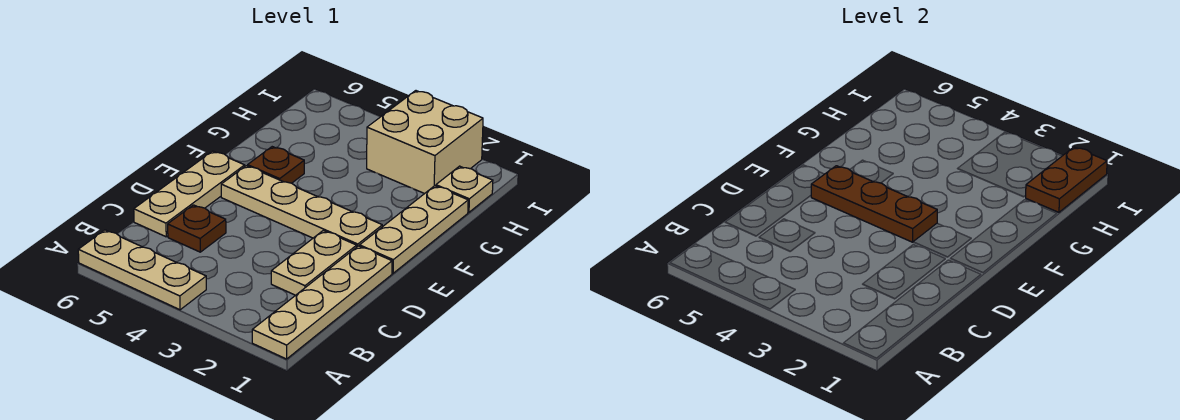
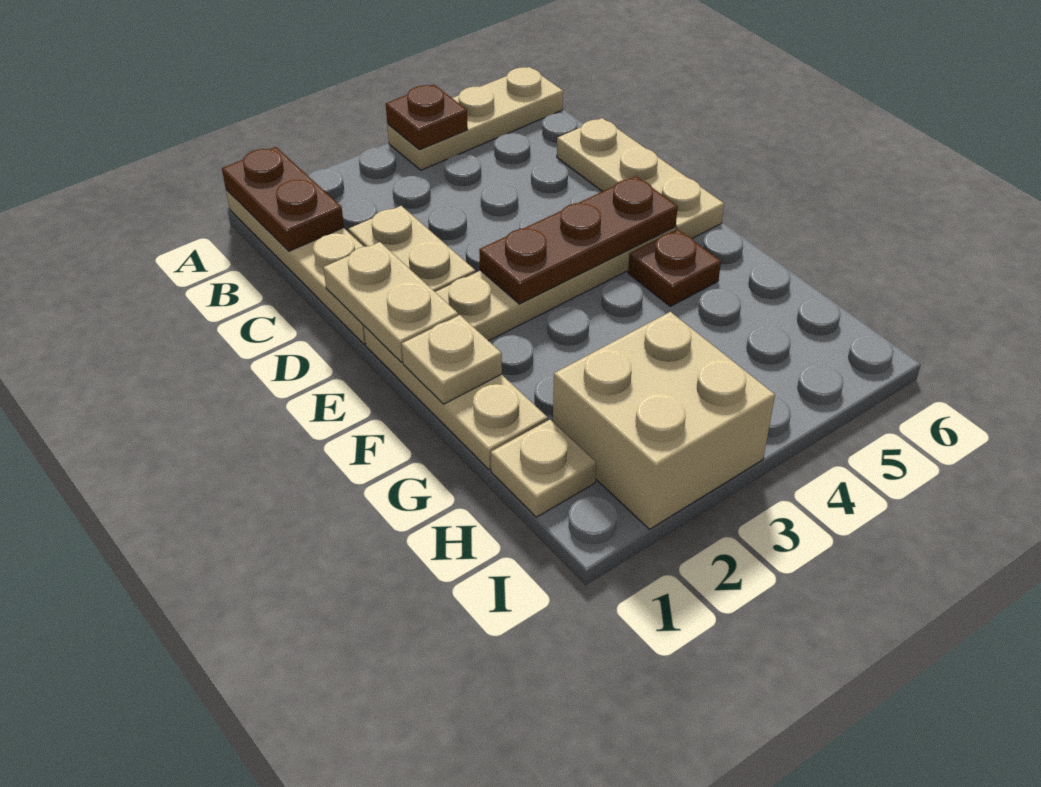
brown plate C5 level 1 -> brown plate A4 level 2
none -> tan plate D1:E1 level 2
none -> tan plate F1 level 2
brown plate H1:I1 level 2 -> brown plate A1:B1 level 2

